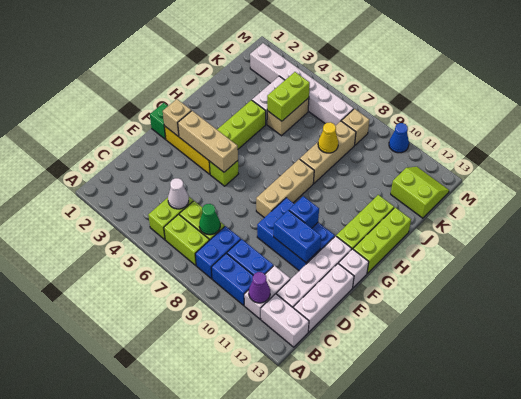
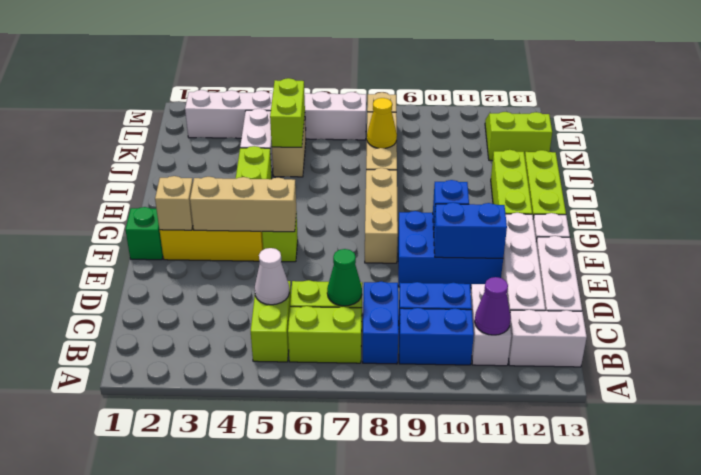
blue cone M10 level 1 -> none

